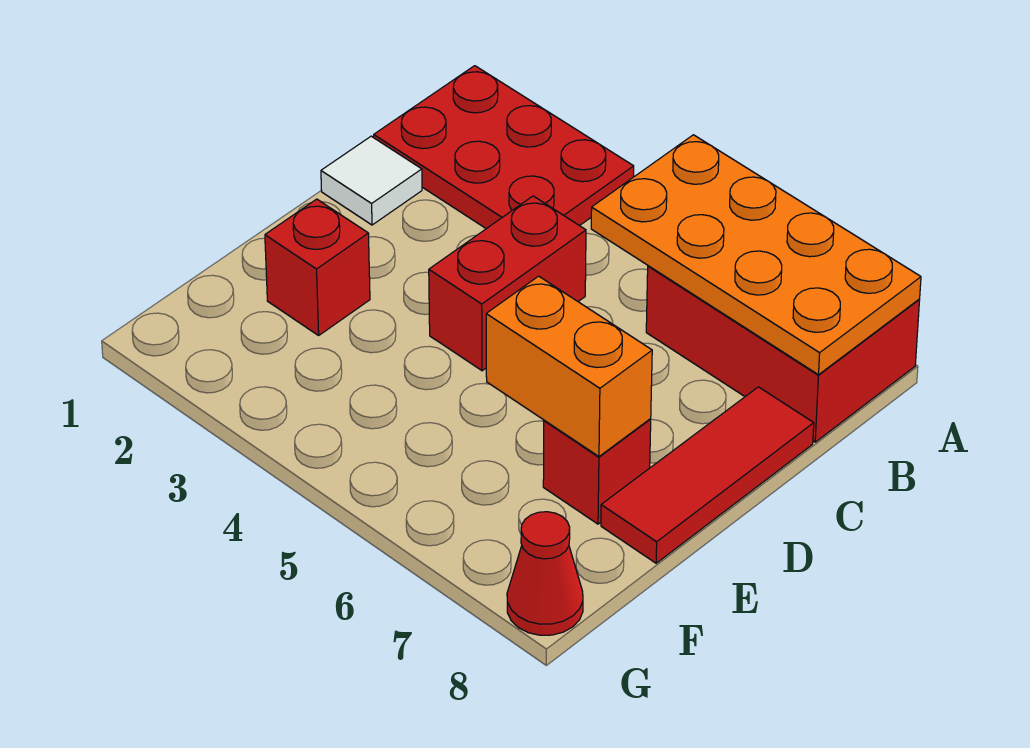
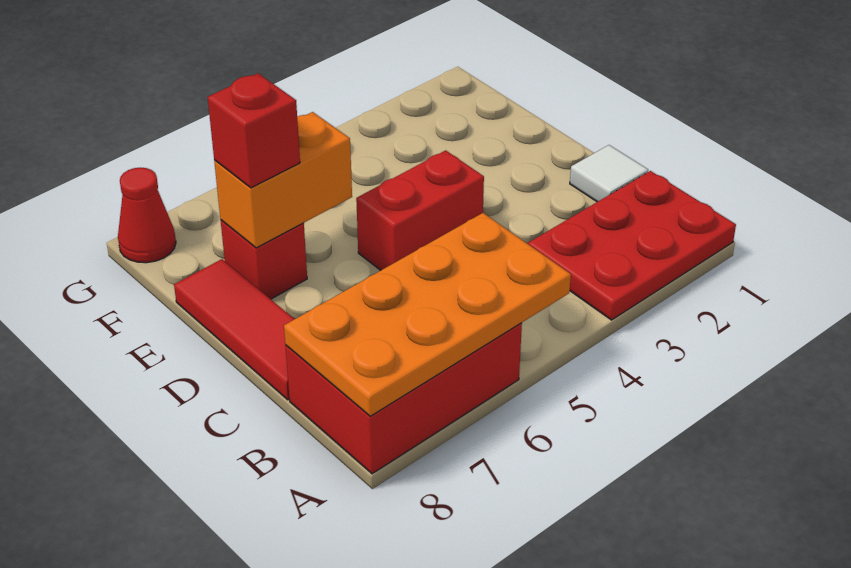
red brick C4:D4 level 1 -> red brick D4:D5 level 1
red brick E2 level 1 -> red brick E7 level 3

